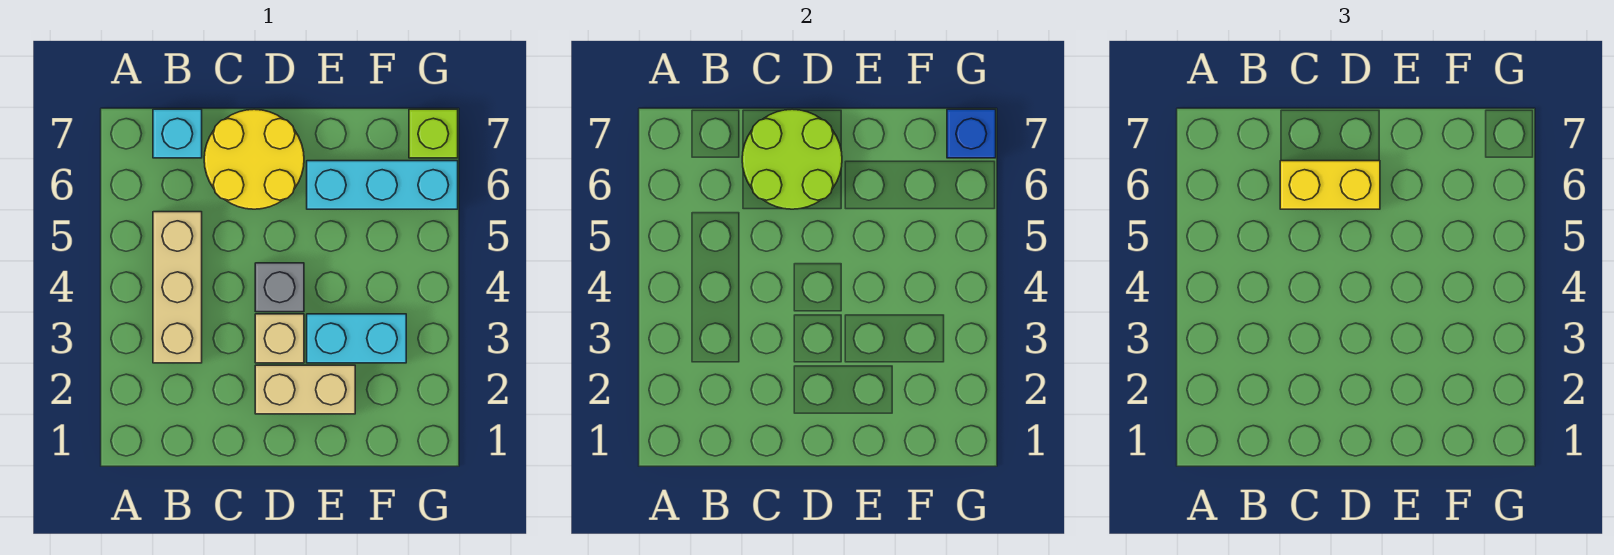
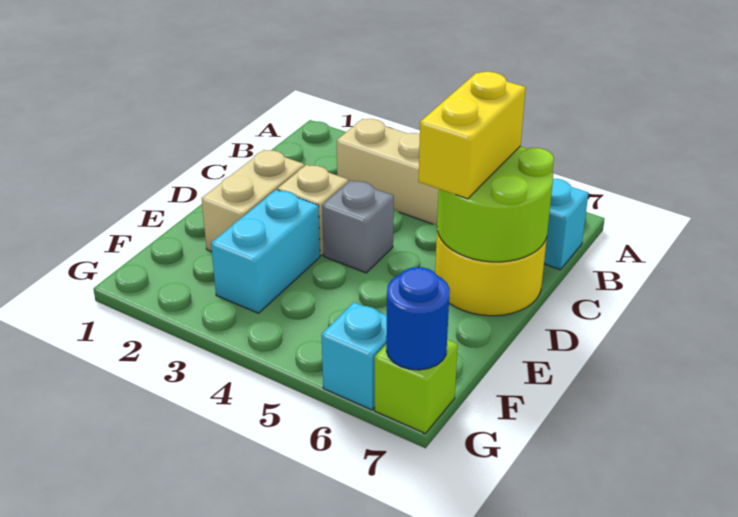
cyan brick E6:G6 level 1 -> cyan brick G6 level 1
blue brick G7 level 2 -> blue round brick G7 level 2

